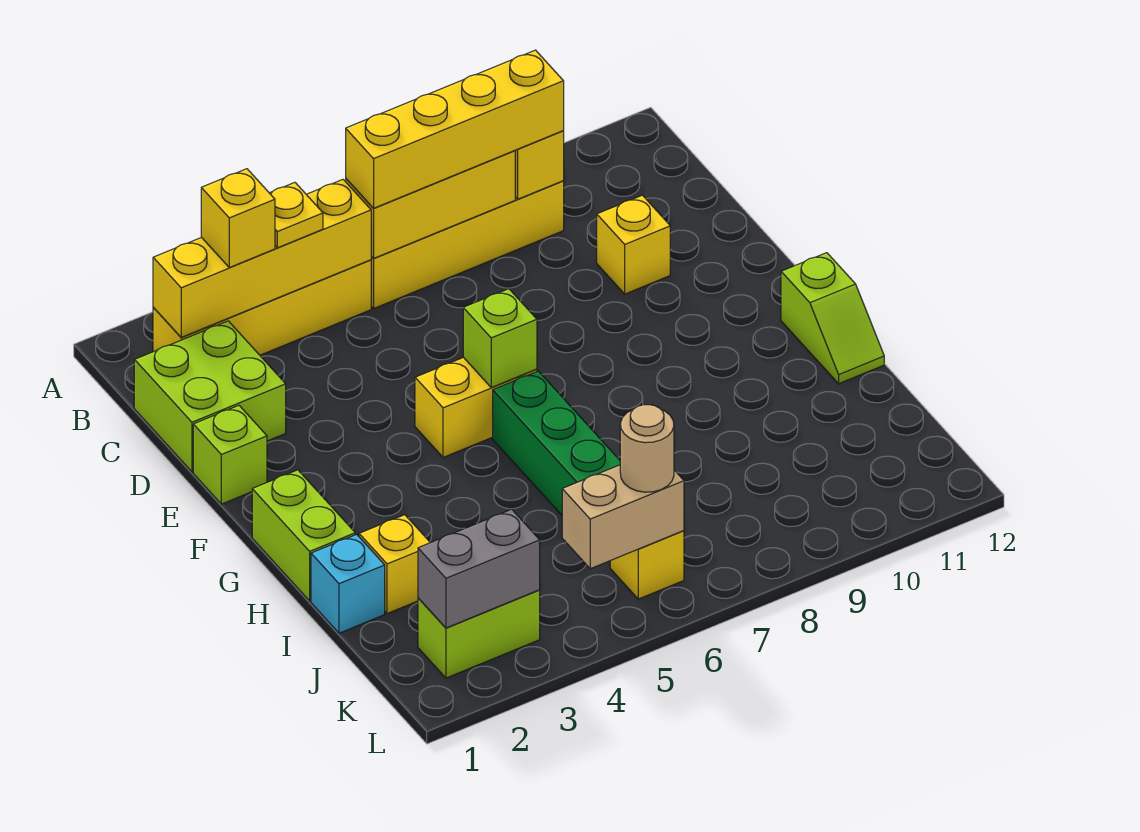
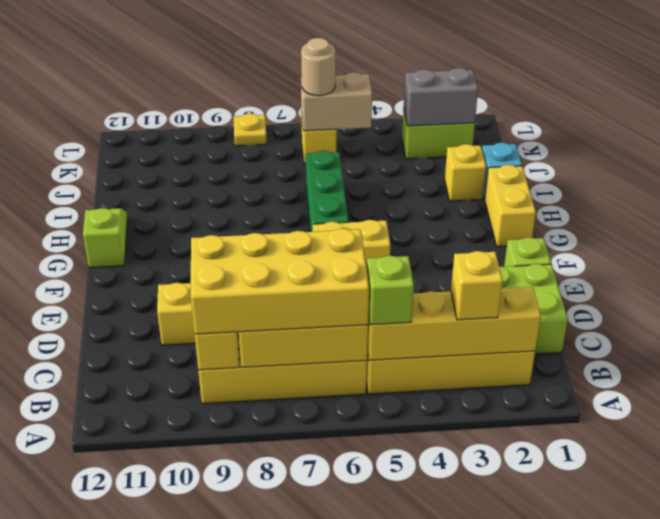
yellow plate B4 level 3 -> yellow plate L8 level 1
yellow brick B6:B9 level 3 -> yellow brick B6:C9 level 3
lime brick F6 level 2 -> lime brick B5 level 3
lime brick G1:H1 level 1 -> yellow brick G1:H1 level 1

